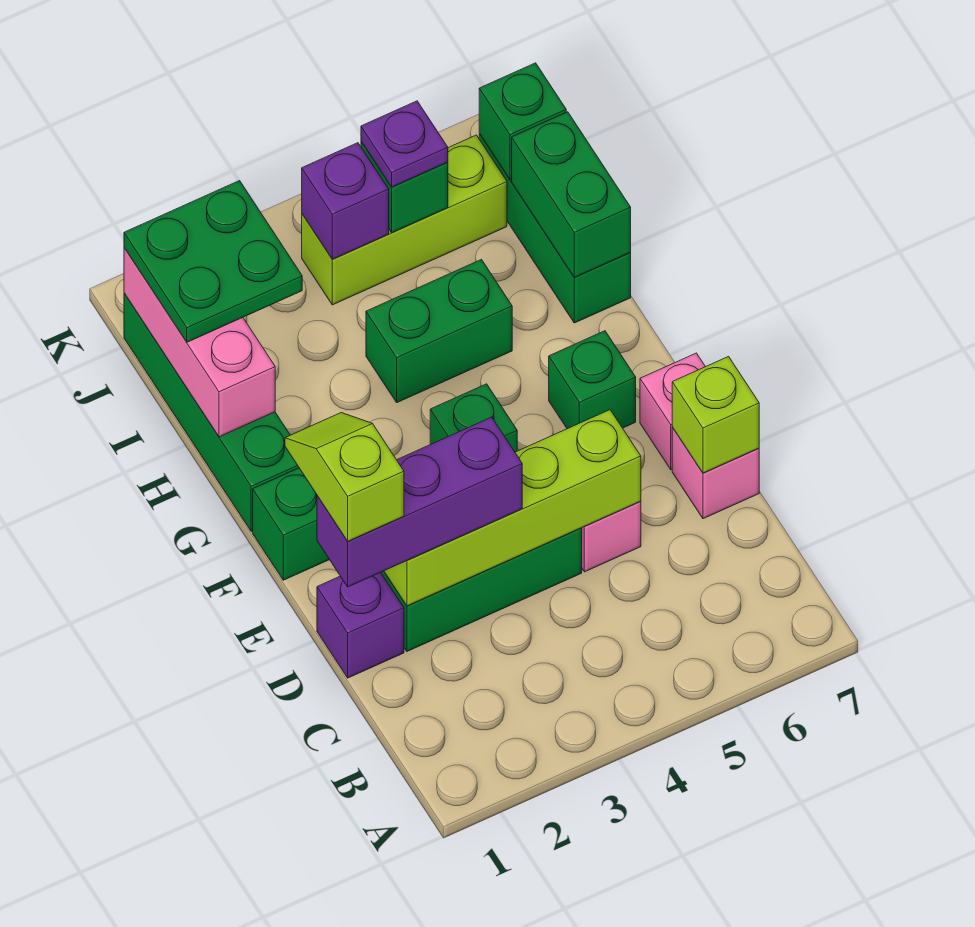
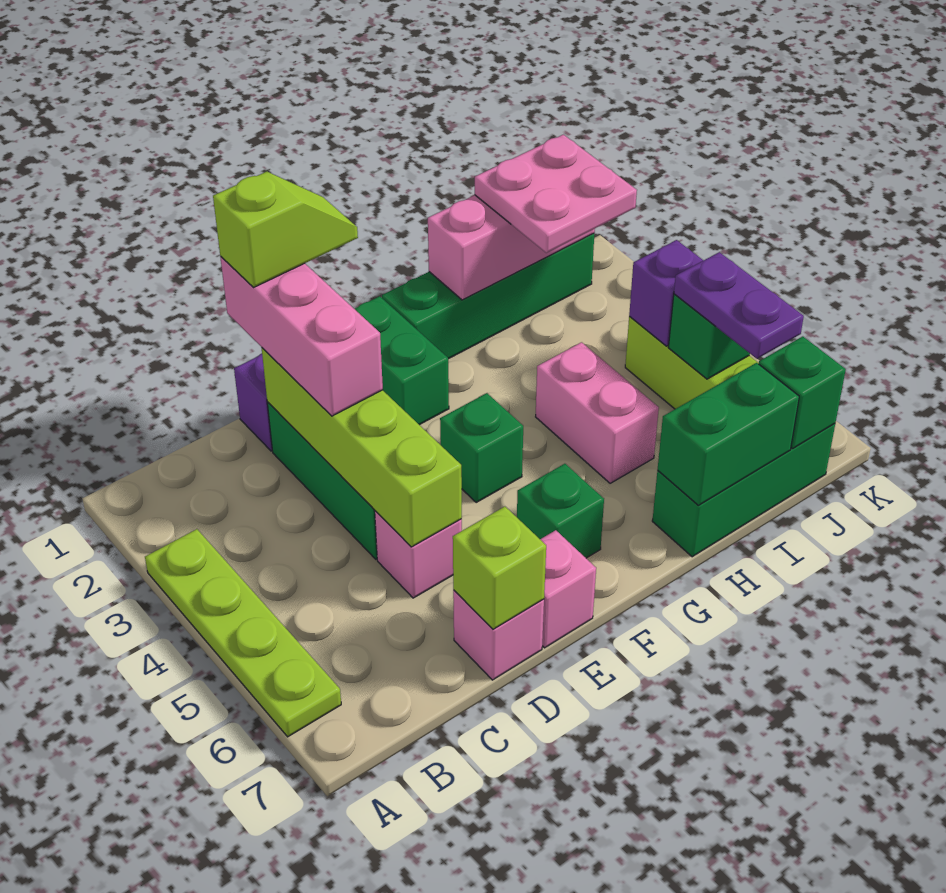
none -> lime plate A3:A6 level 1
purple brick D1:D3 level 3 -> pink brick D1:D3 level 3
green brick H4:H5 level 1 -> pink brick H4:H5 level 1
green plate I1:J2 level 3 -> pink plate I1:J2 level 3
purple plate J5 level 3 -> purple plate J5:J6 level 3

